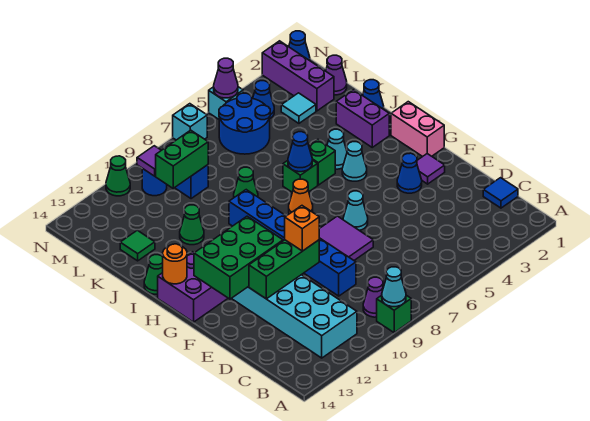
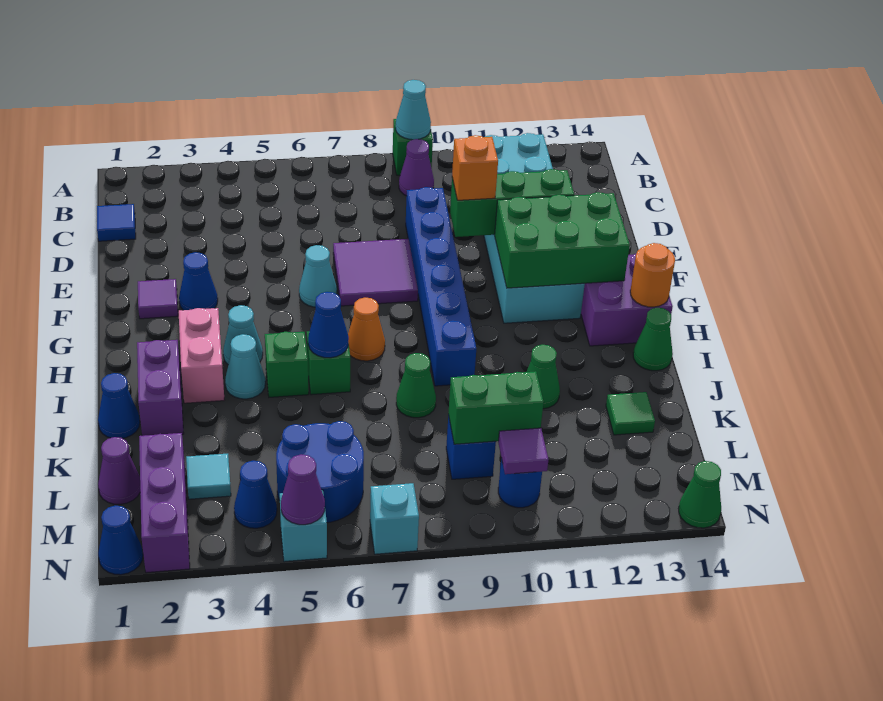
pink brick G1:H1 level 1 -> pink brick H3:I3 level 1
green cone N11 level 1 -> green cone N14 level 1

